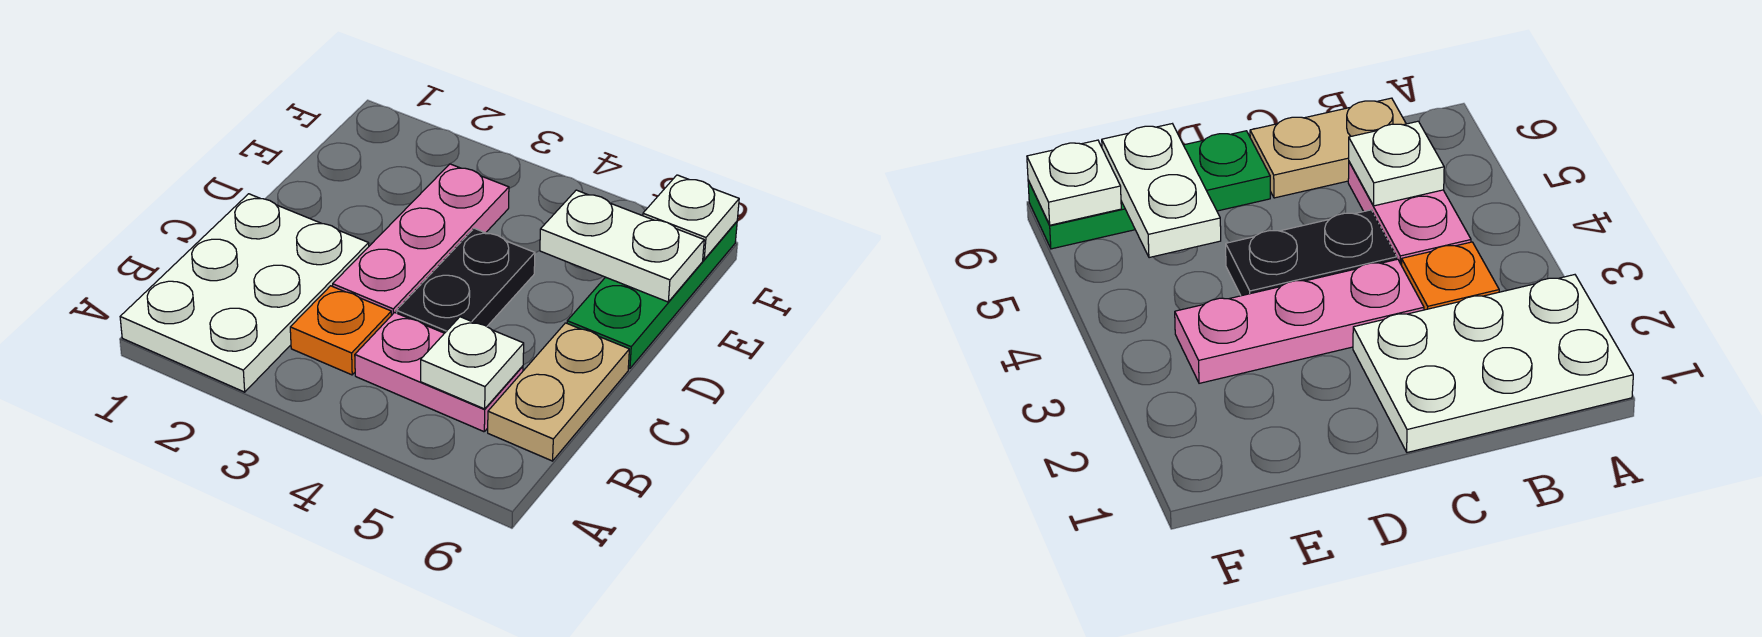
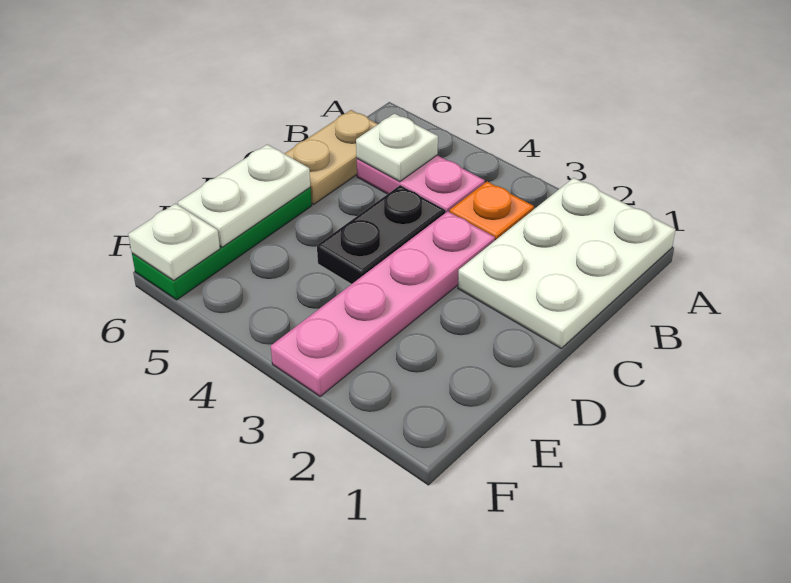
pink plate C3:E3 level 1 -> pink plate C3:F3 level 1
white plate E5:E6 level 2 -> white plate D6:E6 level 2

